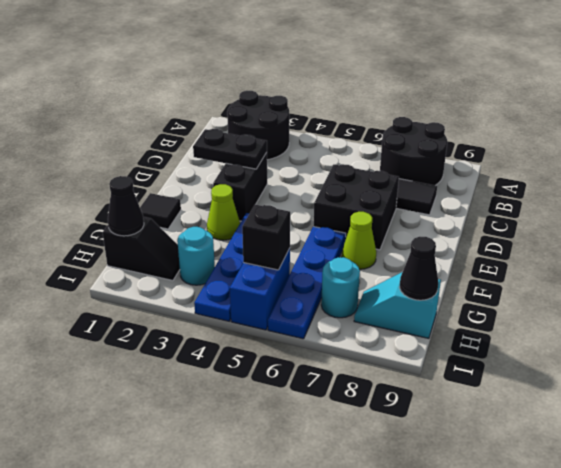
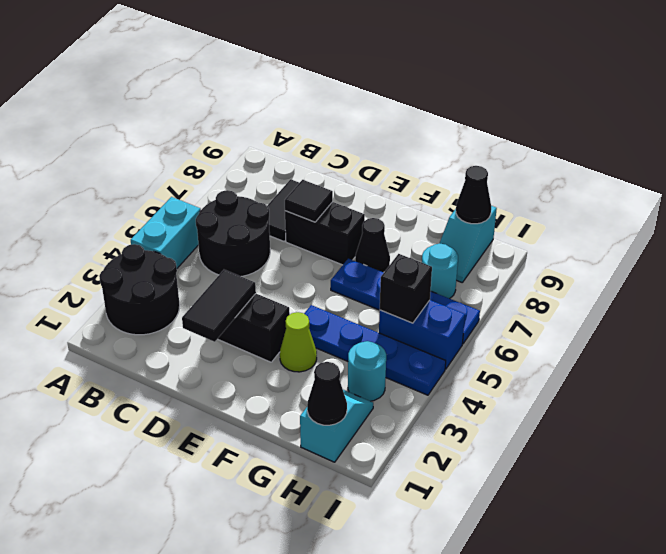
none -> cyan brick A4:A5 level 1
black round brick A7:B8 level 1 -> black round brick B5:C6 level 1
black plate D2:D3 level 2 -> black tile D2:D3 level 2
black brick D6:E7 level 1 -> black brick D7:E7 level 1
black tile F1 level 1 -> black tile D7 level 2
lime cone F7 level 1 -> black cone F7 level 1
black slope H1:H2 level 1 top 1 -> cyan slope H1:H2 level 1 top 1

